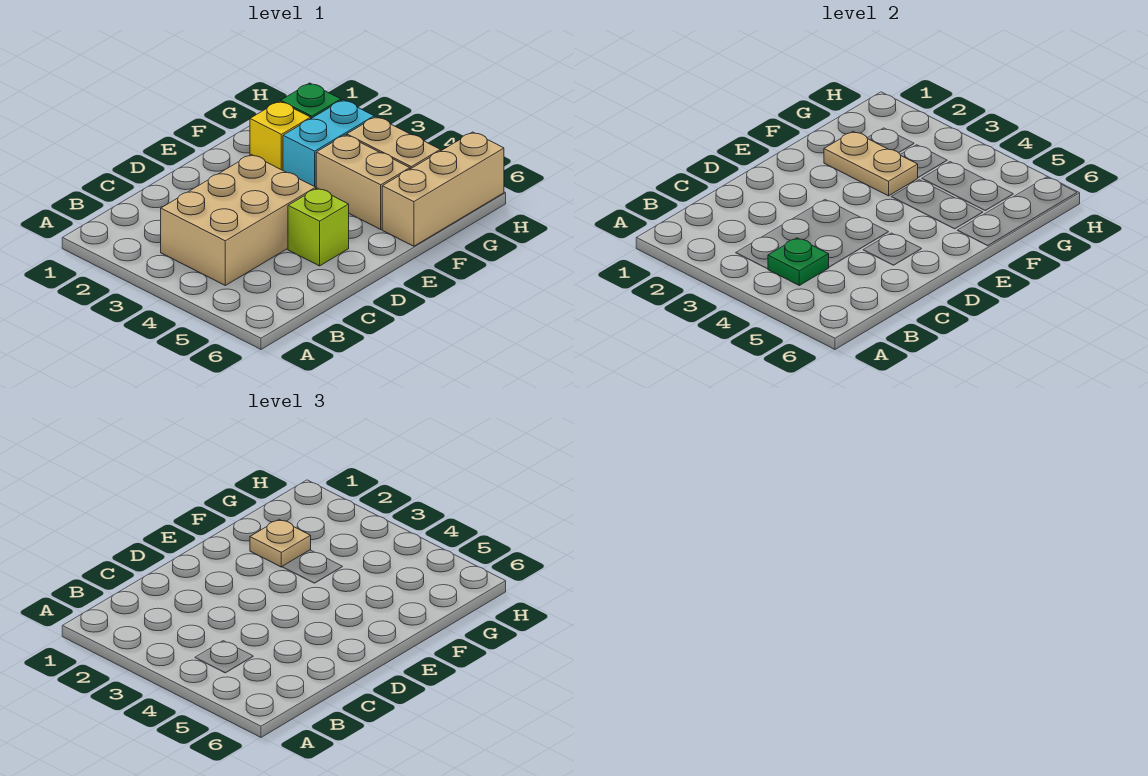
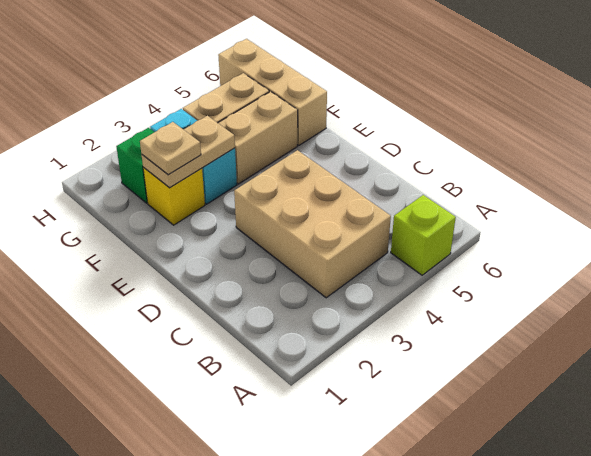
green plate B4 level 2 -> none
lime brick D5 level 1 -> lime brick A5 level 1

